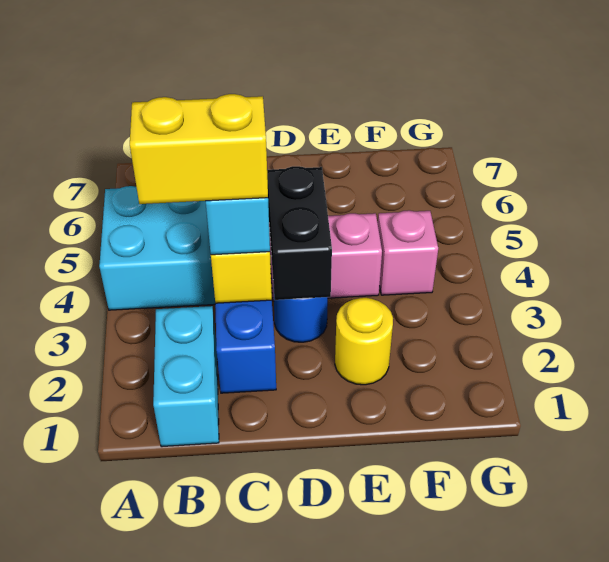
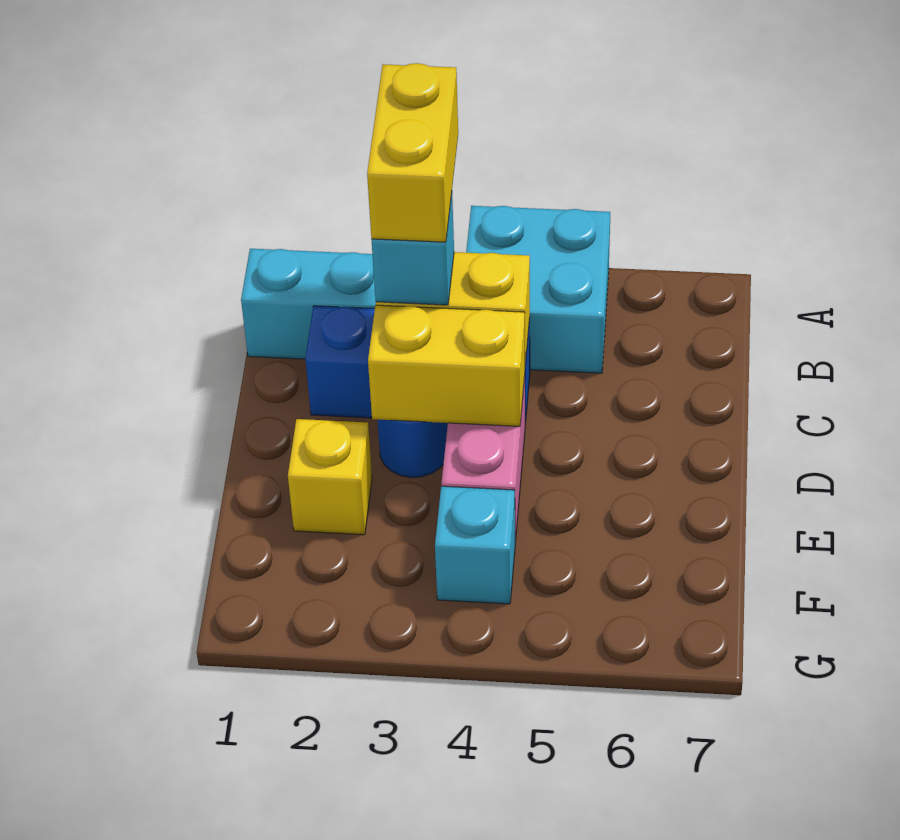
black brick D3:D4 level 2 -> yellow brick D3:D4 level 2
yellow round brick E2 level 1 -> yellow brick E2 level 1
pink brick F4 level 1 -> cyan brick F4 level 1

